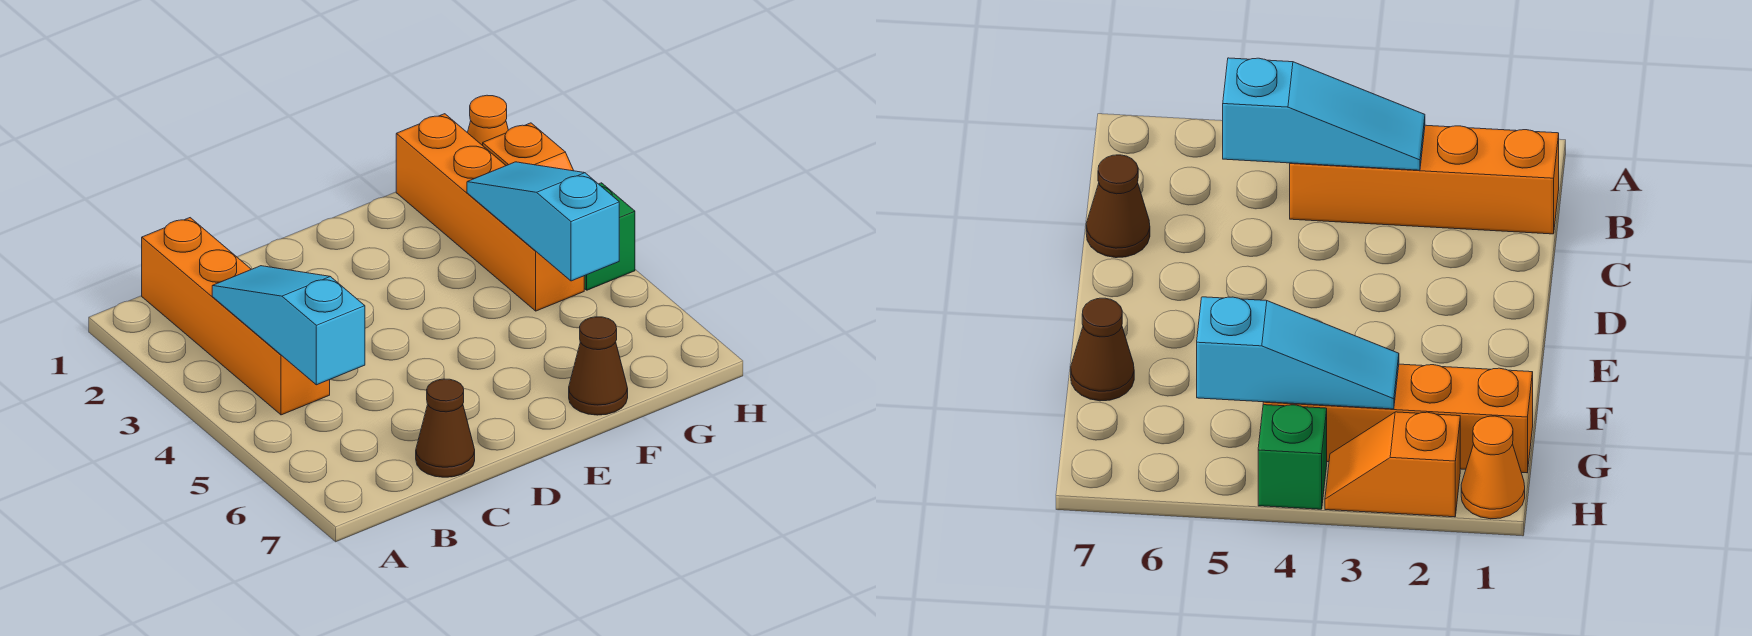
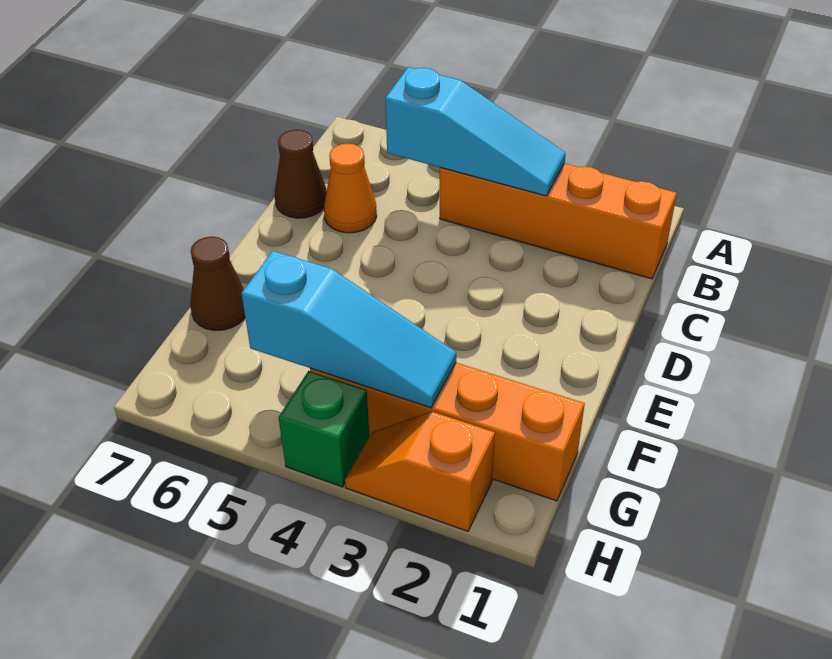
orange cone H1 level 1 -> orange cone C6 level 1

